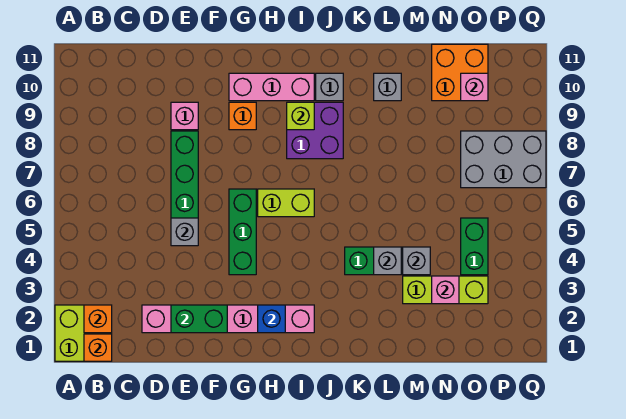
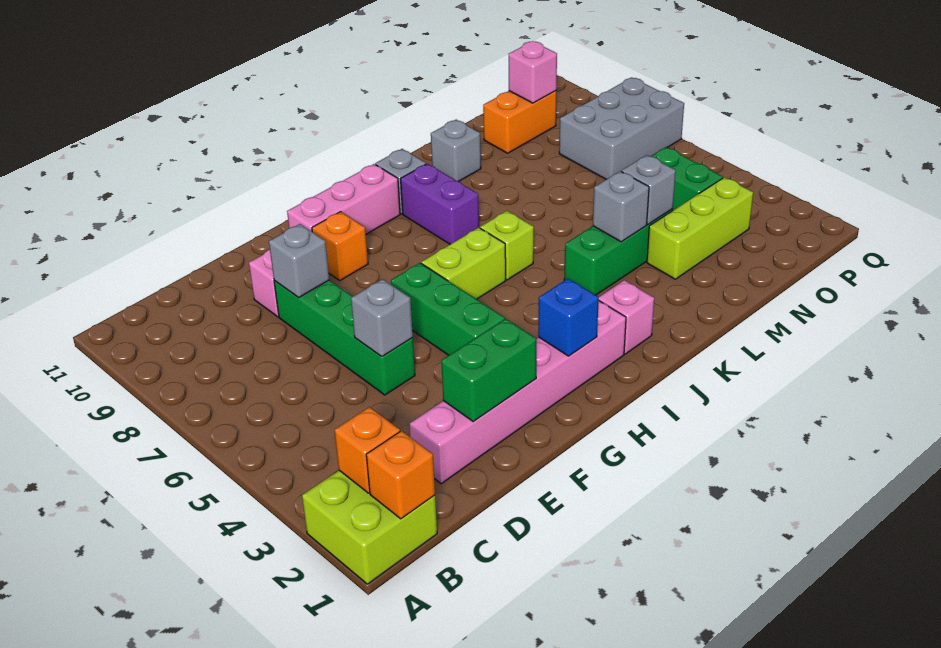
none -> grey brick E8 level 2
purple brick I8:J9 level 1 -> purple brick J8:J9 level 1
lime brick I9 level 2 -> lime brick J6 level 1
pink brick N3 level 2 -> pink brick J2 level 1
orange brick N10:O11 level 1 -> orange brick N10:O10 level 1

